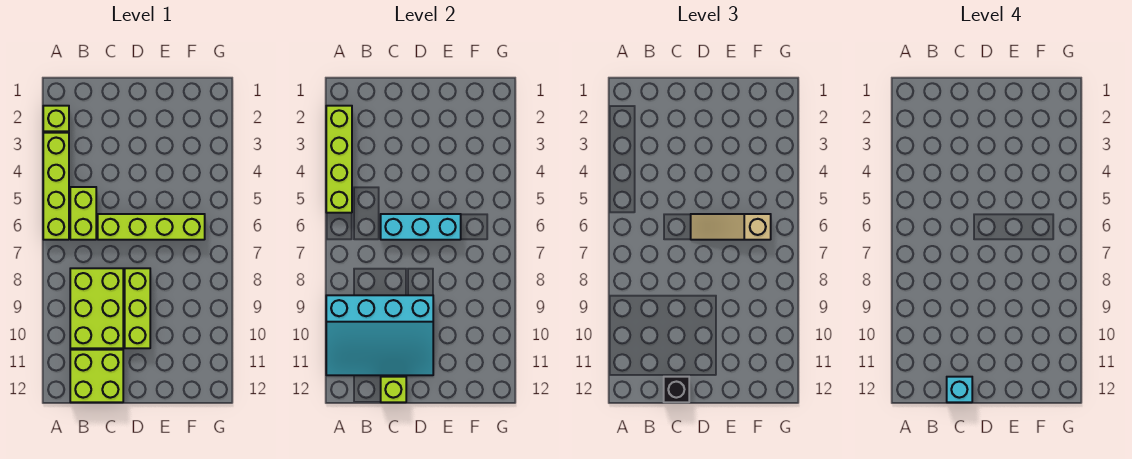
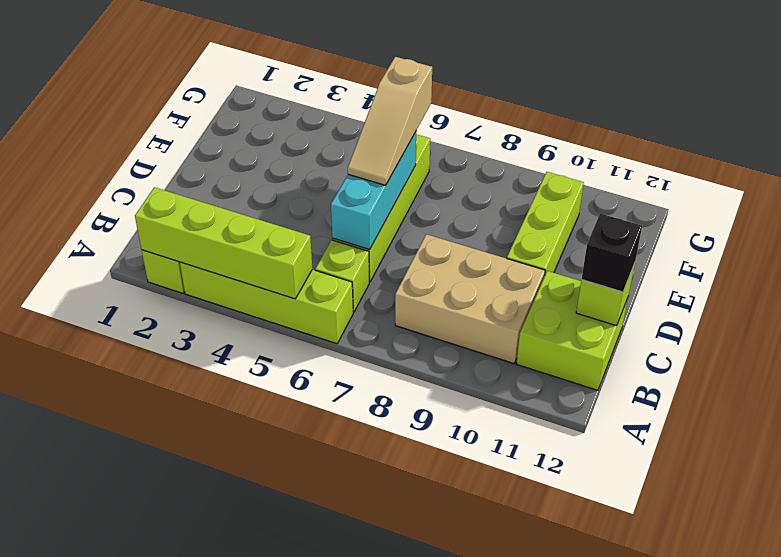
cyan slope A9:D11 level 2 top 9 -> none
lime brick B5:B6 level 1 -> lime brick B6 level 1
lime brick B8:C10 level 1 -> tan brick B8:C10 level 1
cyan brick C12 level 4 -> none
lime brick D8:D10 level 1 -> lime brick D10:F10 level 1

